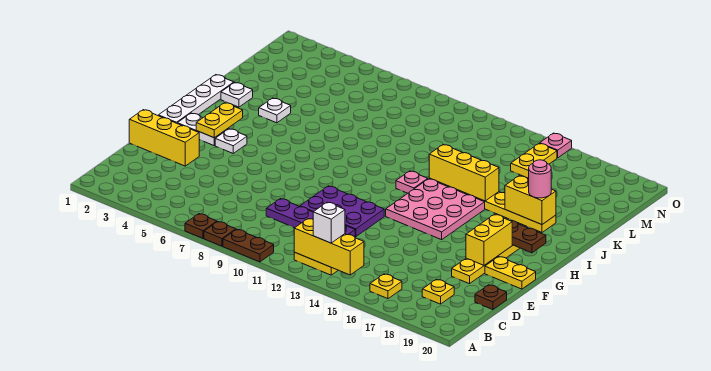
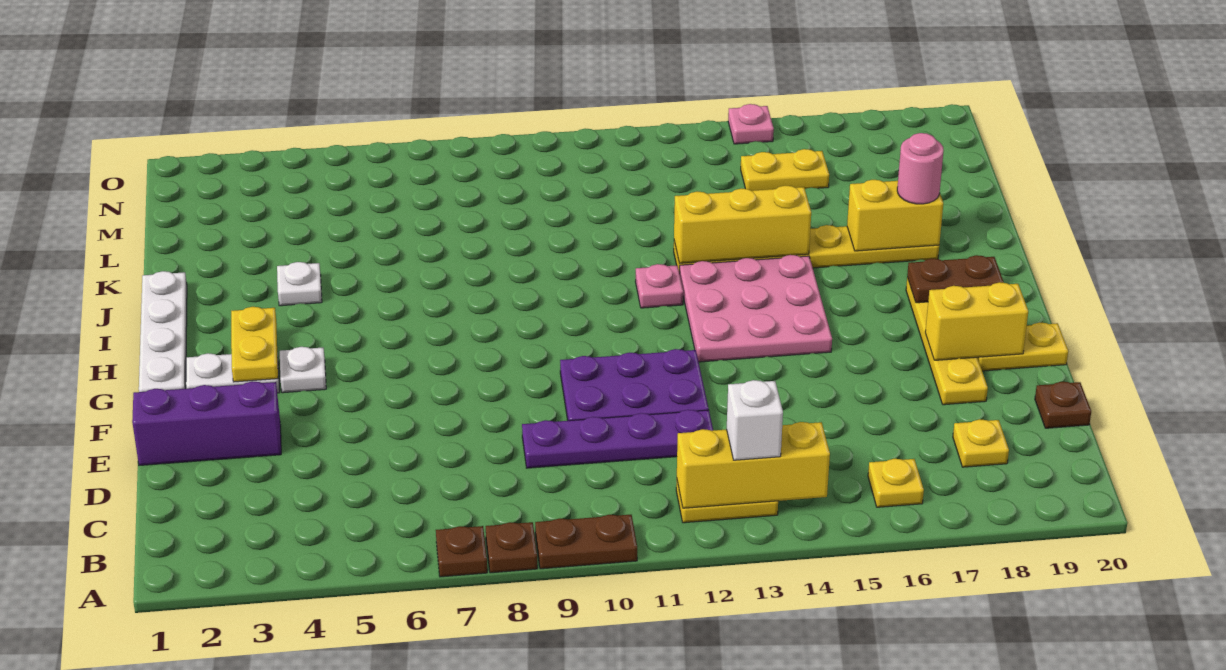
yellow brick E1:E3 level 1 -> purple brick E1:E3 level 1
yellow brick F18:G18 level 2 -> yellow brick F18:F19 level 2
white plate J2 level 1 -> none
yellow plate M15:N15 level 1 -> yellow plate M15:M16 level 1

